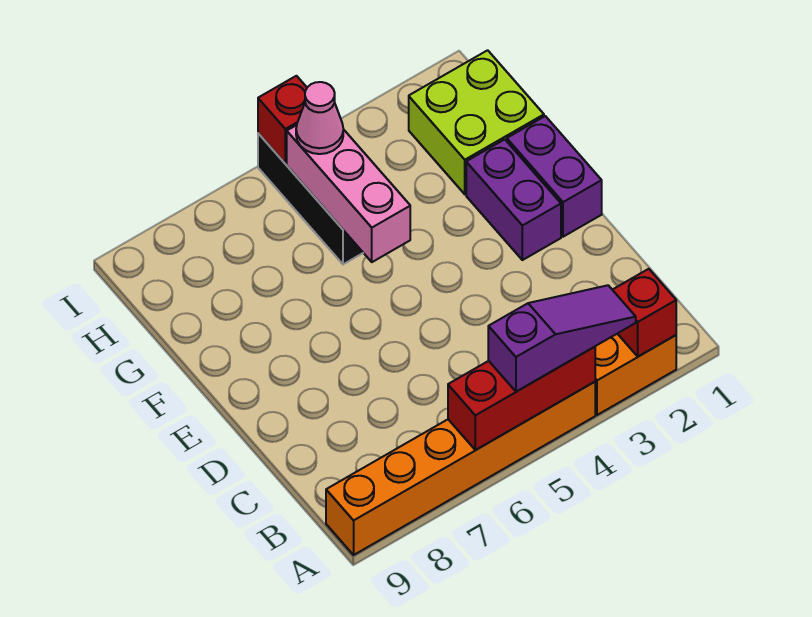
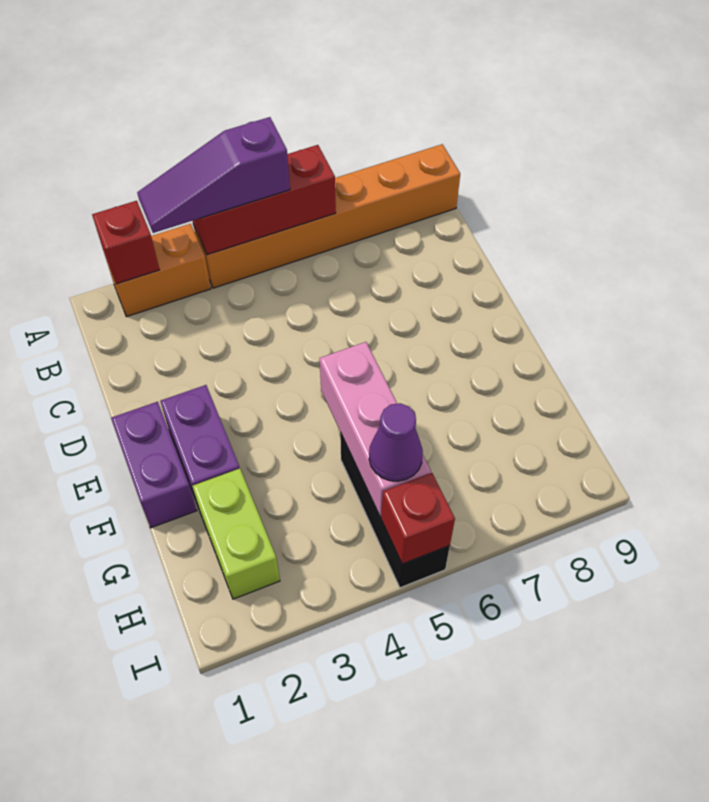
lime brick G1:H2 level 1 -> lime brick G2:H2 level 1
pink cone H5 level 3 -> purple cone H5 level 3

